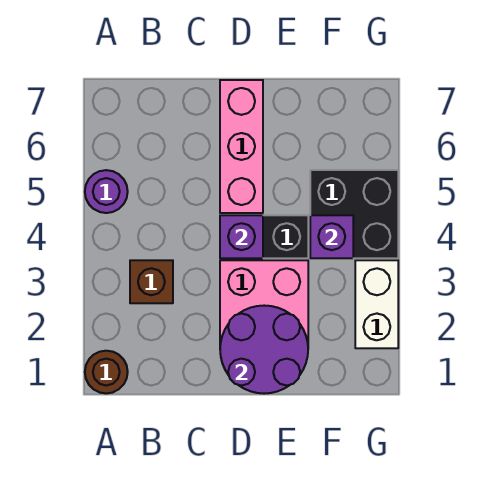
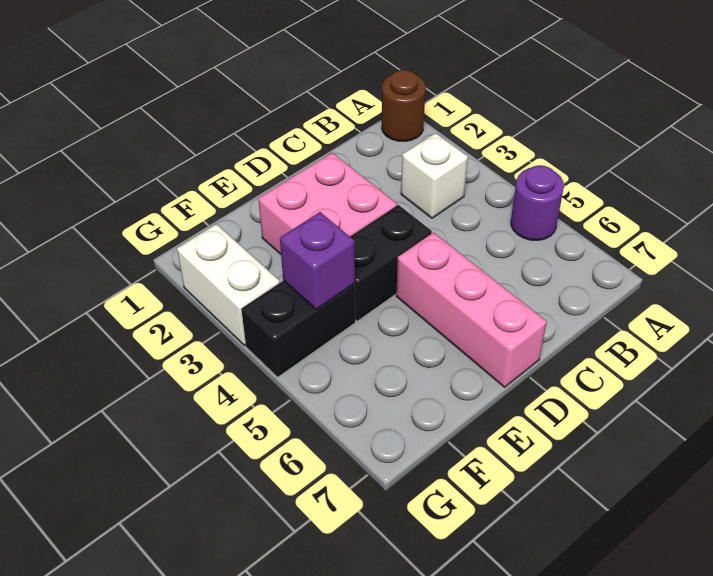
brown brick B3 level 1 -> white brick B3 level 1
purple round brick D1:E2 level 2 -> none
purple brick D4 level 2 -> none
black brick F4:G5 level 1 -> black brick F4:G4 level 1

